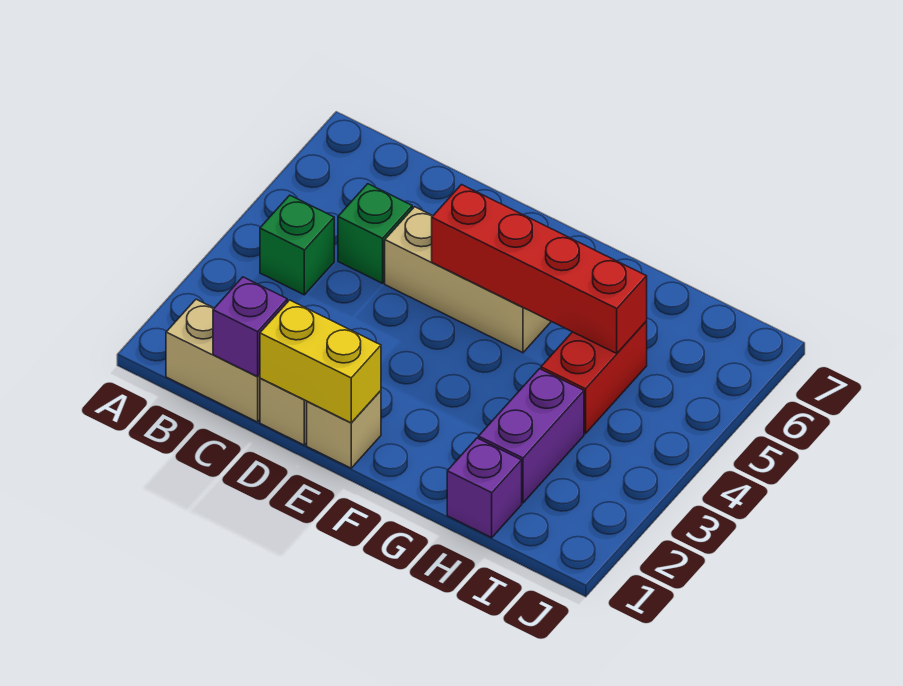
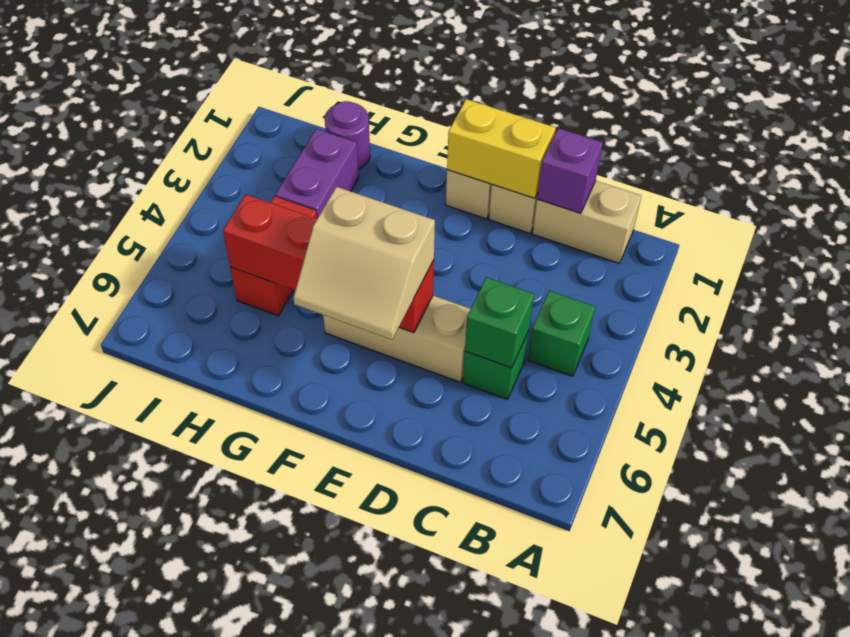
none -> green brick C5 level 2
none -> tan slope E5:F6 level 3 top 5
purple brick H1 level 1 -> purple round brick H1 level 1

